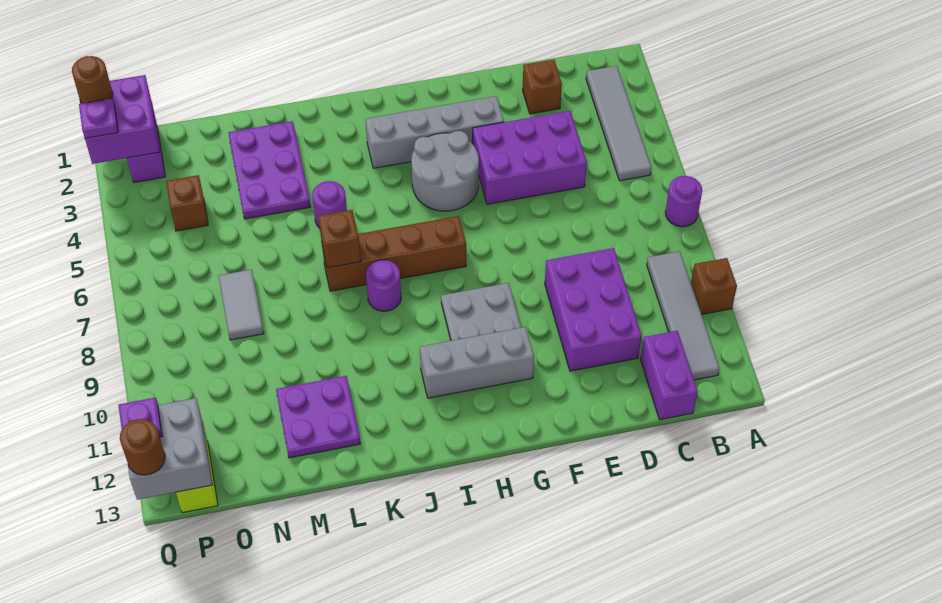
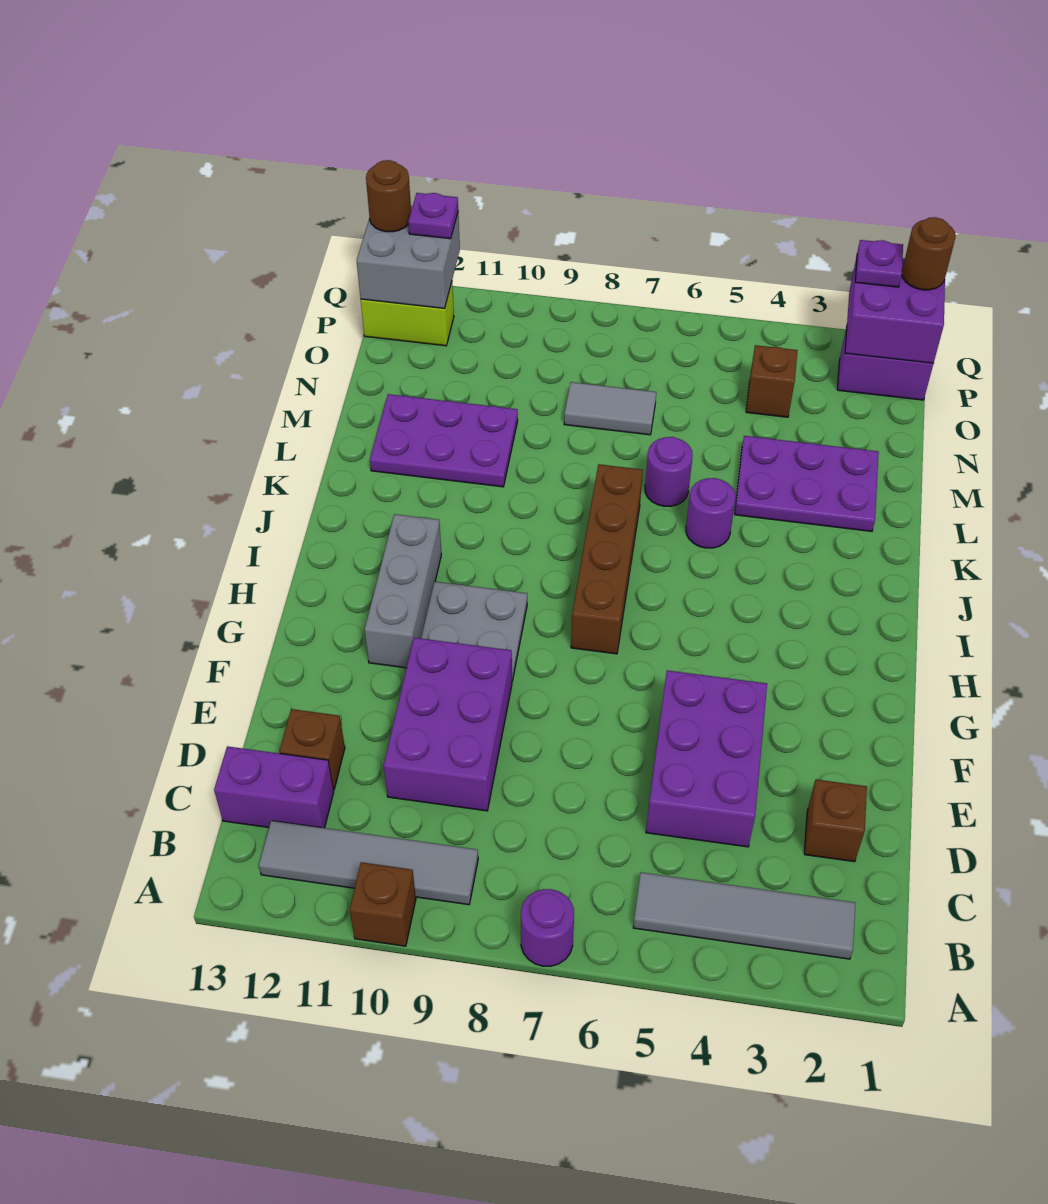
purple brick D9:E11 level 1 -> purple brick D9:F10 level 1
grey brick F3:I3 level 1 -> none
grey round brick G4:H5 level 1 -> none
purple round brick J8 level 1 -> purple round brick L6 level 1
brown brick K7 level 2 -> brown brick D12 level 1
purple plate L11:M12 level 1 -> purple plate L10:M12 level 1

